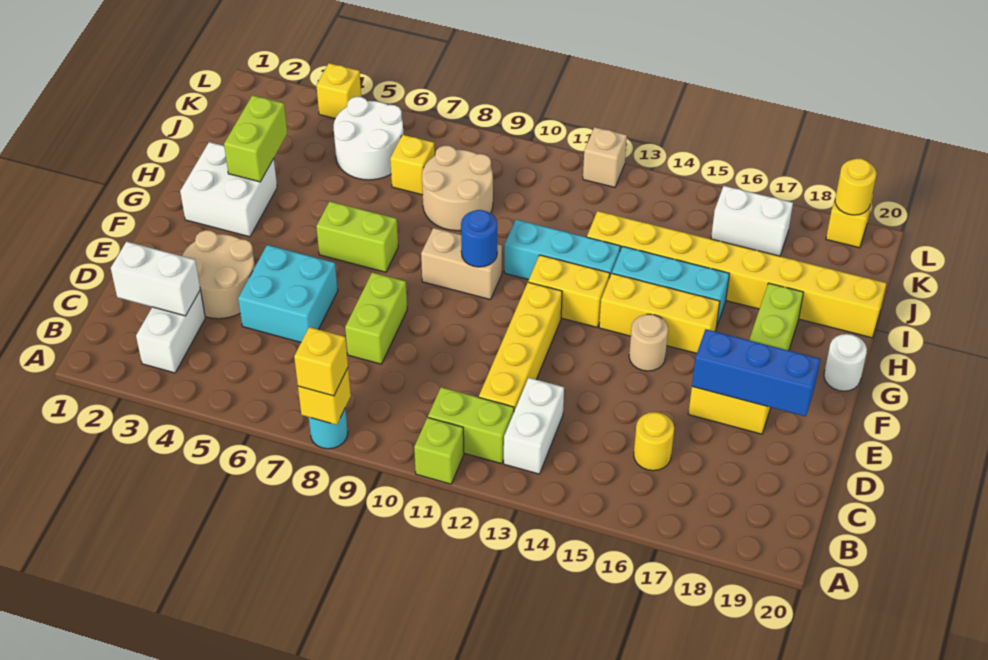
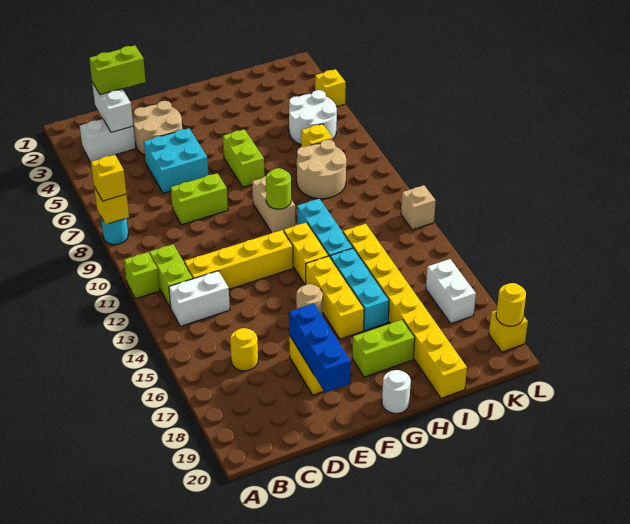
white brick G2:H3 level 1 -> none
blue round brick G10 level 2 -> lime round brick G10 level 2
lime brick H3:I3 level 2 -> lime brick C2:D2 level 3

